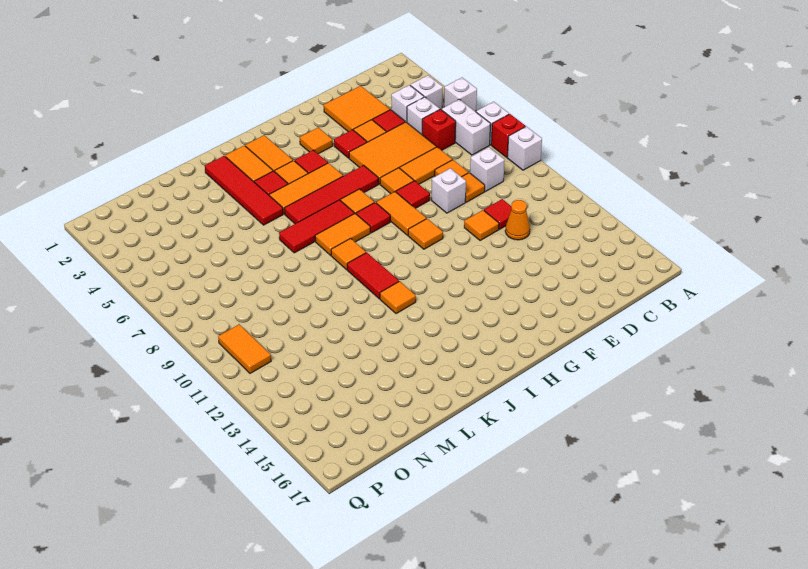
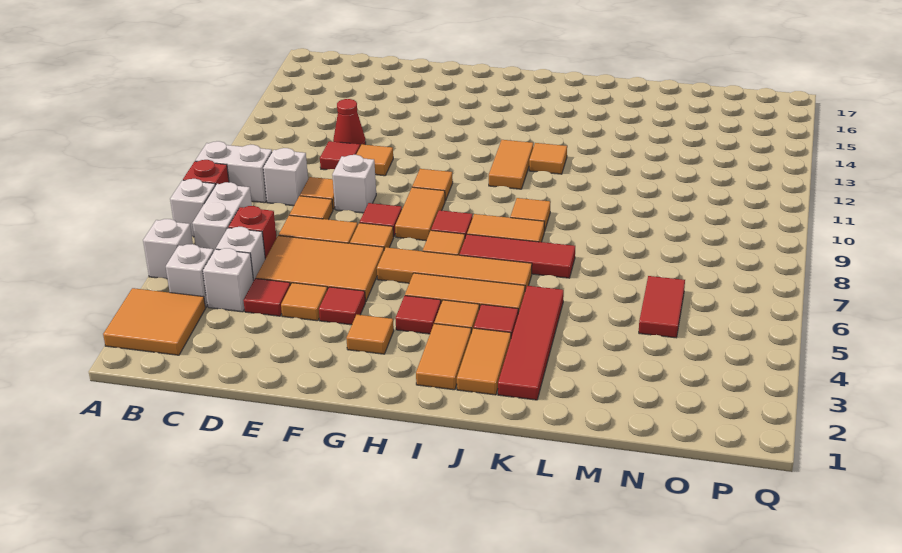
white brick A9 level 1 -> white brick A9:B9 level 1
orange tile D2:E3 level 1 -> orange tile A2:B3 level 1
orange cone D12 level 1 -> red cone D12 level 1
red tile G6:J6 level 1 -> orange tile G6:J6 level 1
red tile J10:J11 level 1 -> red tile N5:N6 level 1
orange tile P10:P11 level 1 -> orange tile I11:I12 level 1

